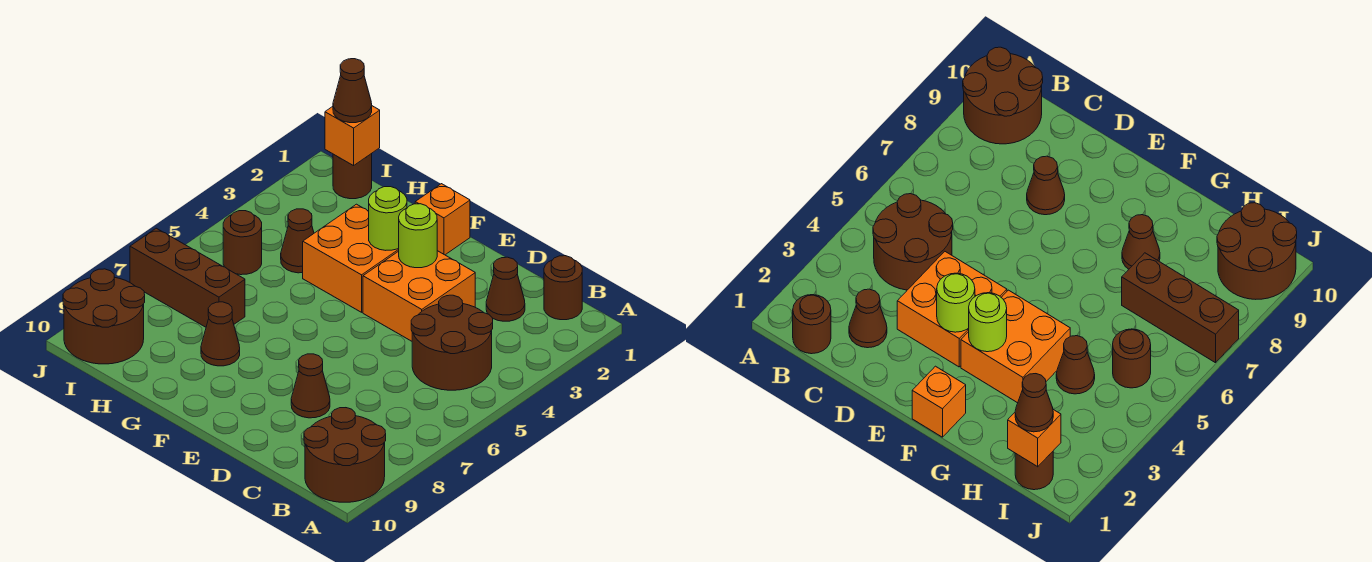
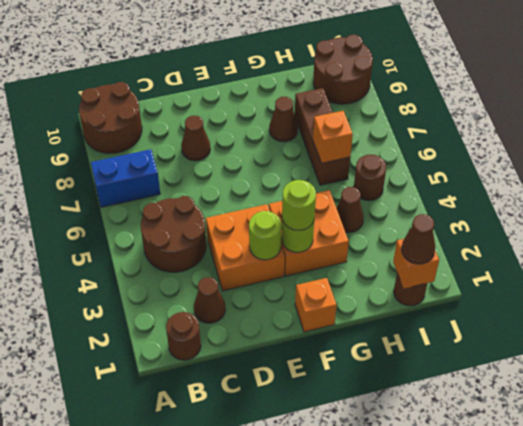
none -> blue brick A7:B7 level 1
none -> lime round brick F3 level 3
none -> orange brick H6 level 2
brown brick H7:J7 level 1 -> brown brick H6:H8 level 1

